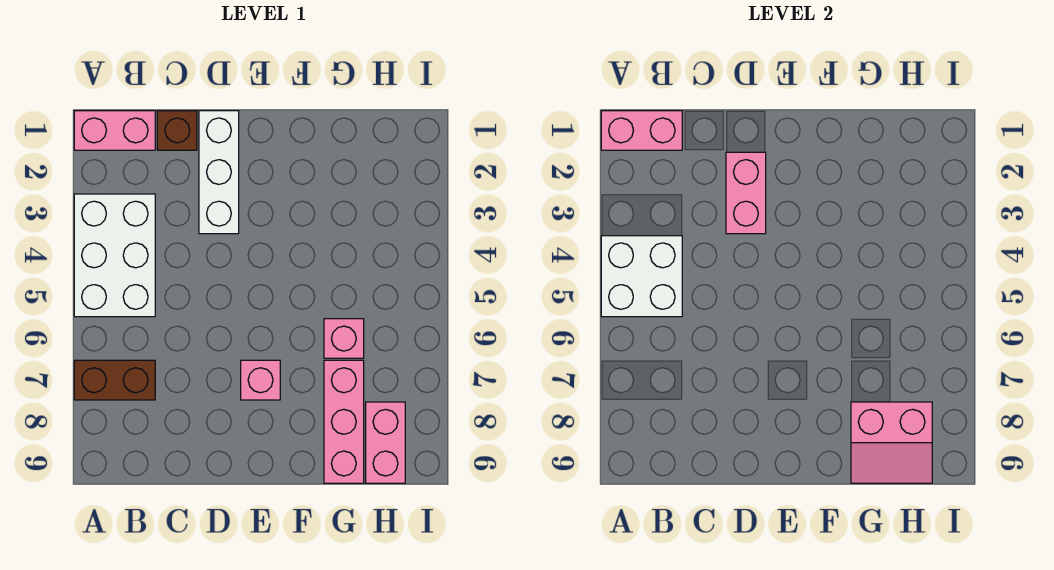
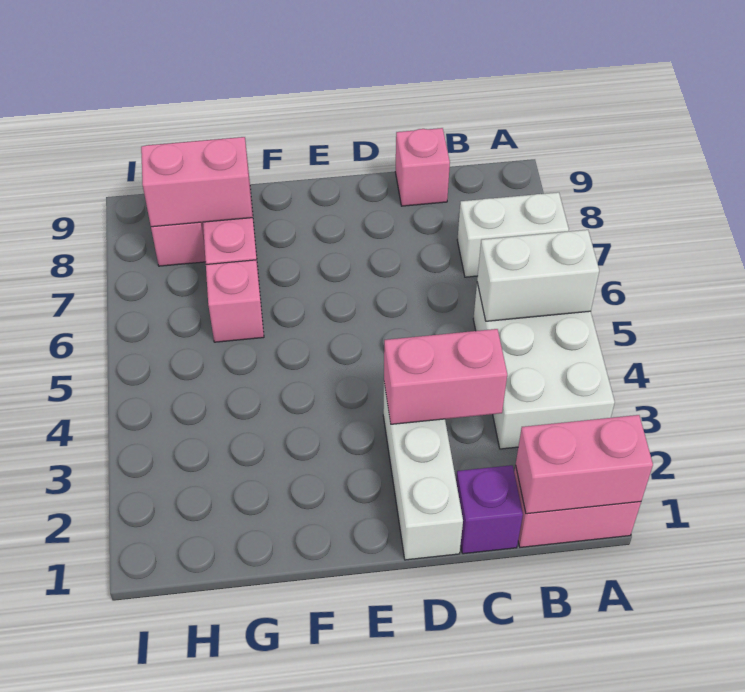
white brick A4:B5 level 2 -> white brick A5:B5 level 2
brown brick A7:B7 level 1 -> white brick A7:B7 level 1
brown brick C1 level 1 -> purple brick C1 level 1
pink brick D2:D3 level 2 -> pink brick C3:D3 level 2
pink brick E7 level 1 -> pink brick C9 level 1

